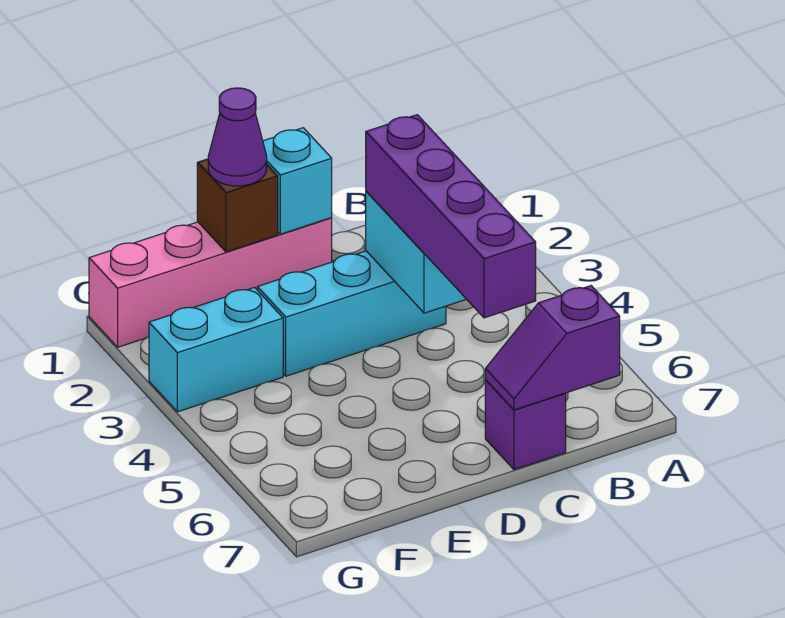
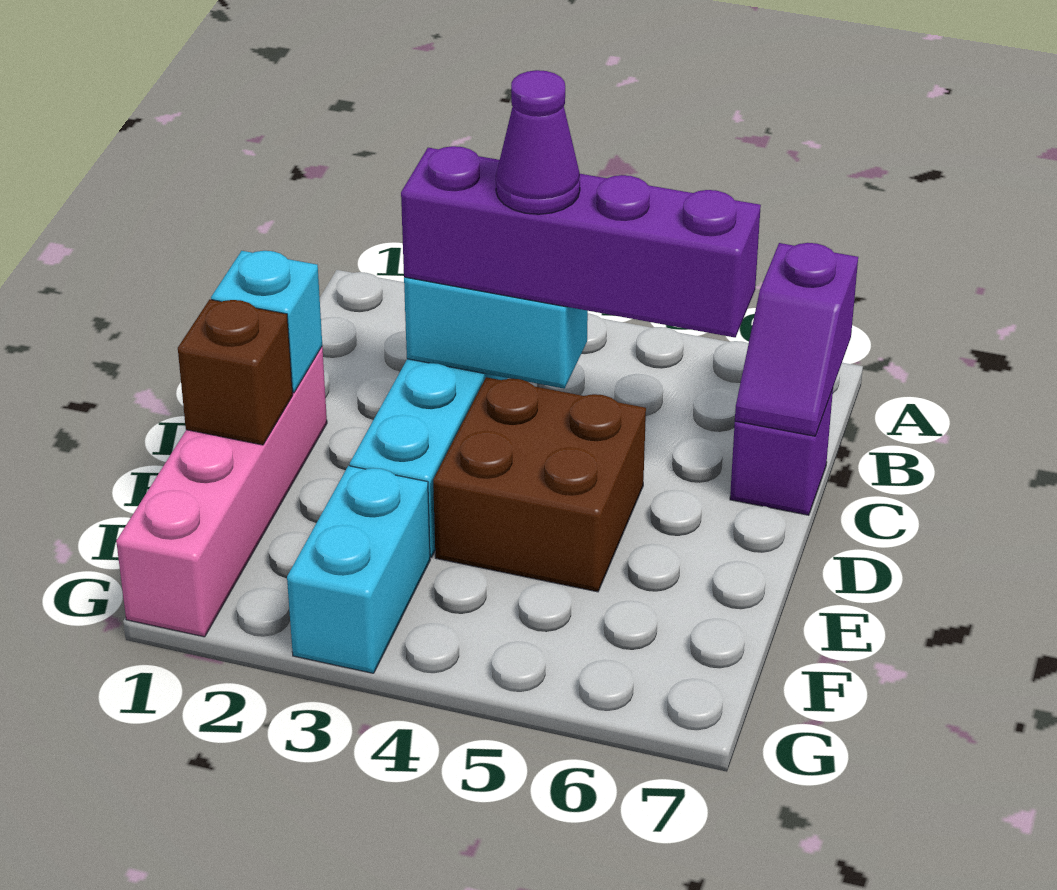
none -> brown brick D4:E5 level 1
purple cone E1 level 3 -> purple cone C4 level 4

